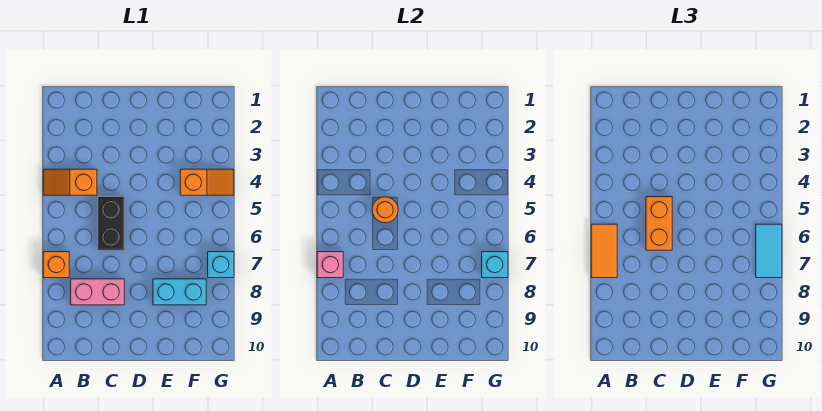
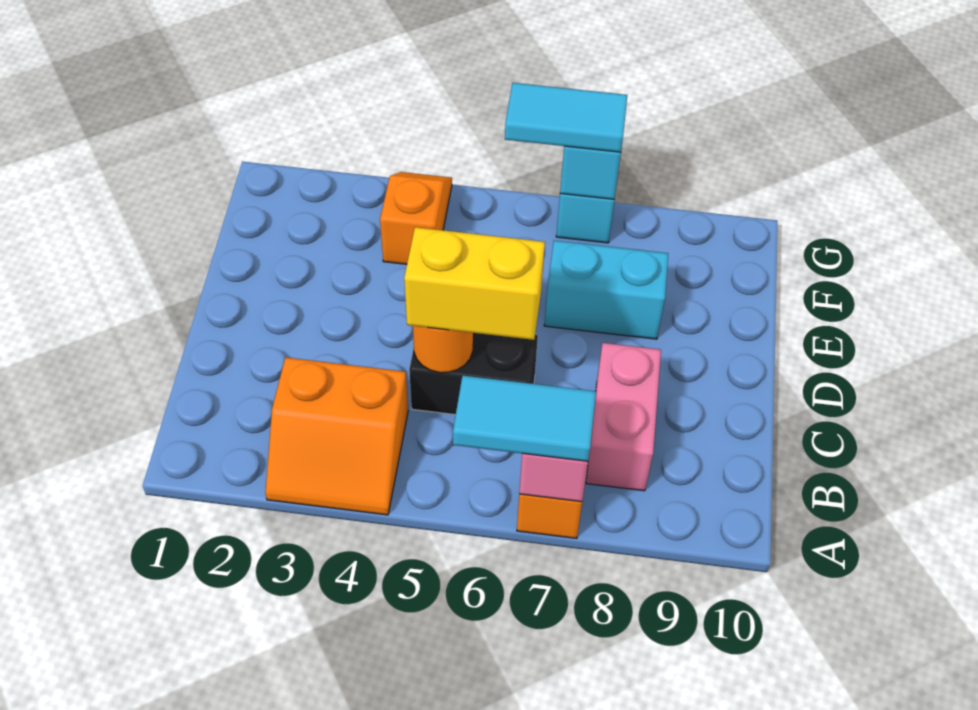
orange slope A4:B4 level 1 top B -> orange slope A3:B4 level 1 top B
orange tile A6:A7 level 3 -> cyan tile A6:A7 level 3
orange brick C5:C6 level 3 -> yellow brick C5:C6 level 3
cyan brick E8:F8 level 1 -> cyan brick E7:E8 level 1

